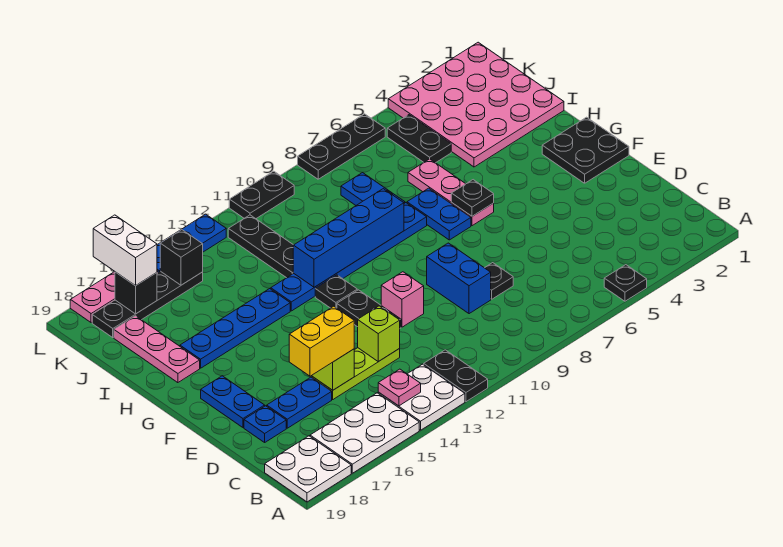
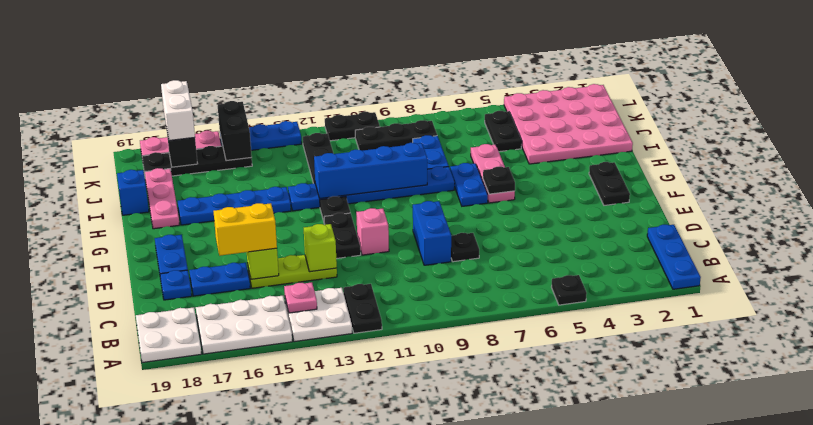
none -> blue plate A1:C1 level 1
black plate F1:G2 level 1 -> black plate F2:G2 level 1
none -> blue brick I19 level 1
black brick K15 level 2 -> black brick K15:L15 level 2
black plate L6:L8 level 1 -> black plate K8:K10 level 1

